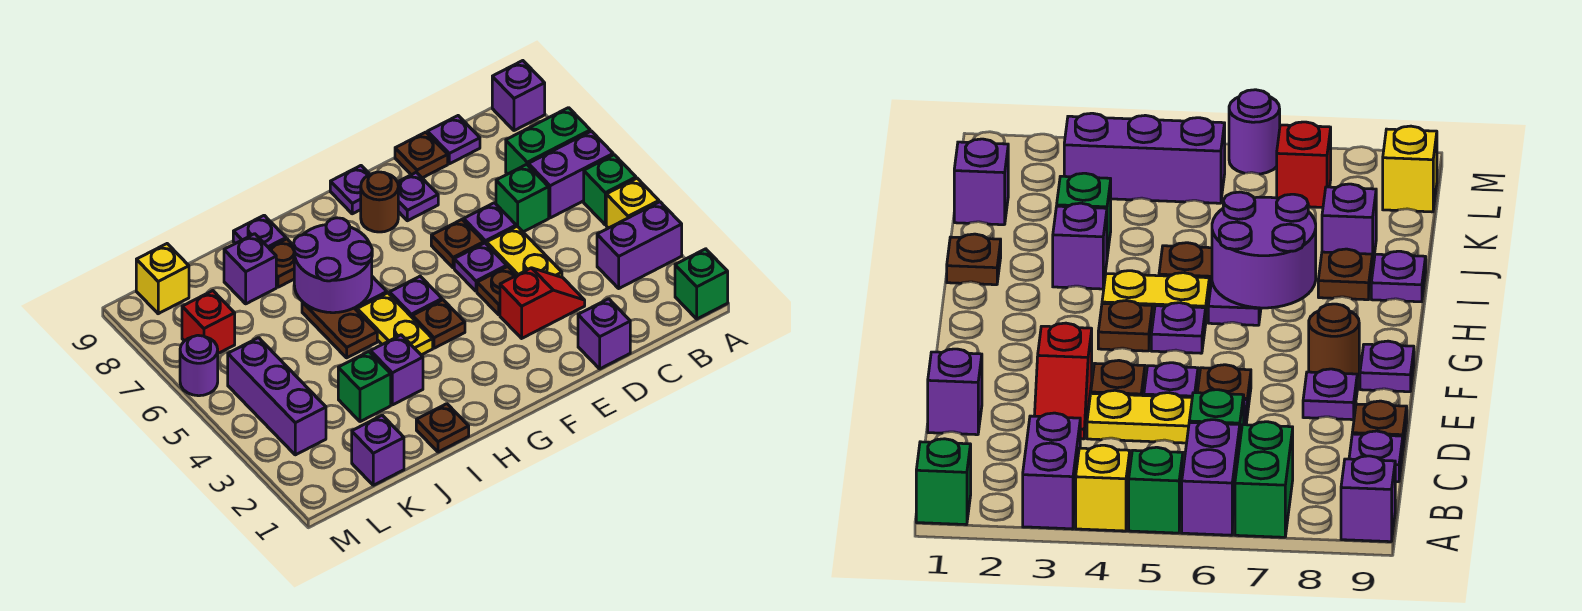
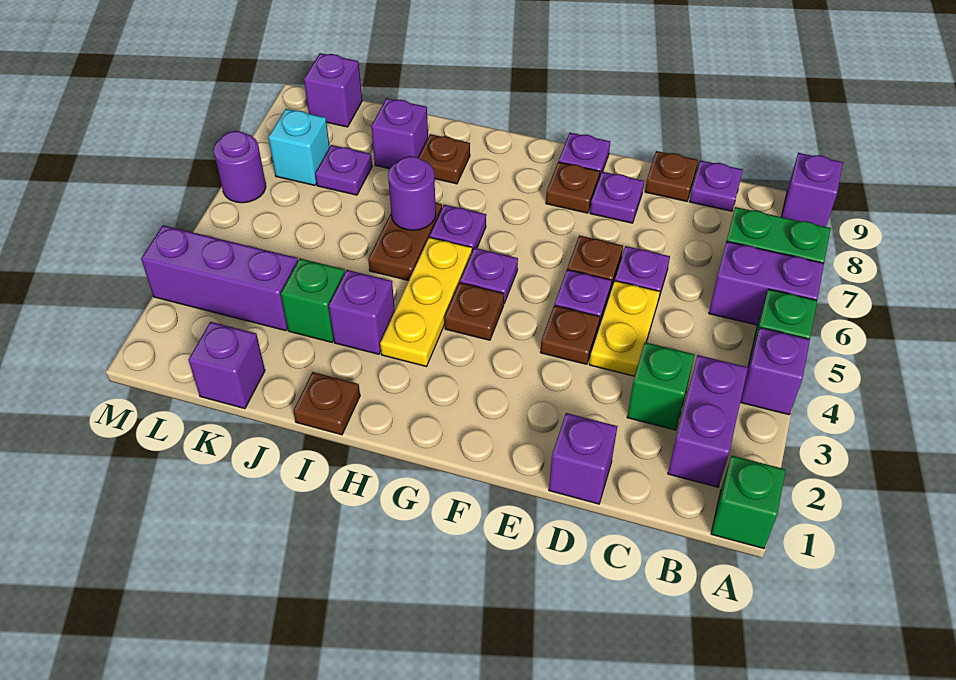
purple brick A3:B3 level 1 -> purple brick B2:B3 level 1
yellow brick A4 level 1 -> purple brick A4 level 1
green brick C6 level 1 -> green brick C3 level 1
red slope D3:E3 level 1 top E -> none
brown round brick F8 level 1 -> brown plate F8 level 1
yellow plate H4:H5 level 1 -> yellow plate H3:H5 level 1
purple round brick H6:I7 level 2 -> purple round brick I6 level 2
purple plate I9 level 1 -> purple plate K7 level 1
purple brick L3:L5 level 1 -> purple brick K3:M3 level 1
red brick L7 level 1 -> cyan brick L7 level 1
yellow brick L9 level 1 -> purple brick L9 level 1

